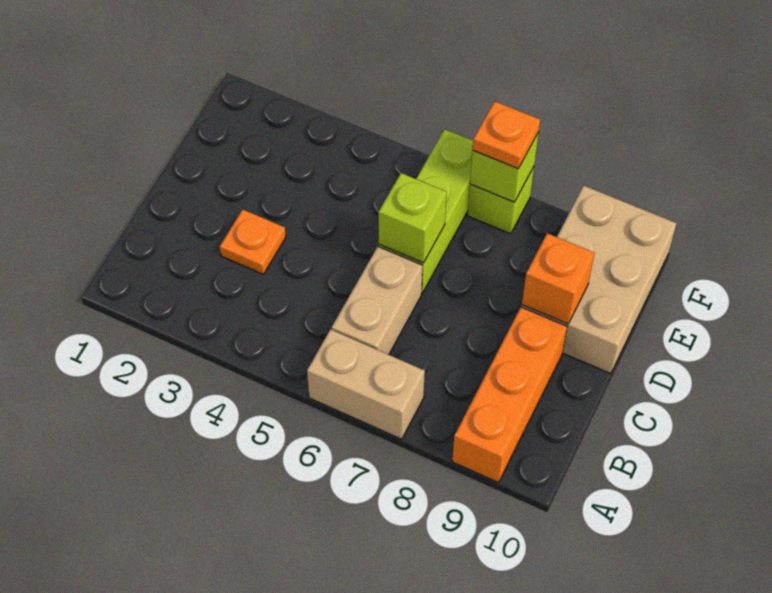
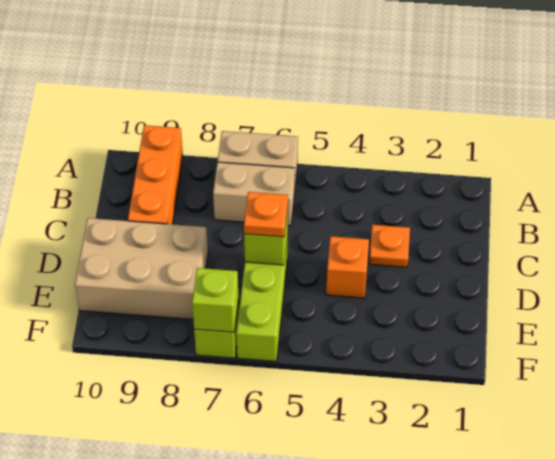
tan brick B6:C6 level 1 -> tan brick B6:B7 level 1
tan brick D9:F10 level 1 -> tan brick D8:E10 level 1
orange brick D9 level 2 -> orange brick D4 level 1
orange plate F7 level 3 -> orange plate D6 level 3

